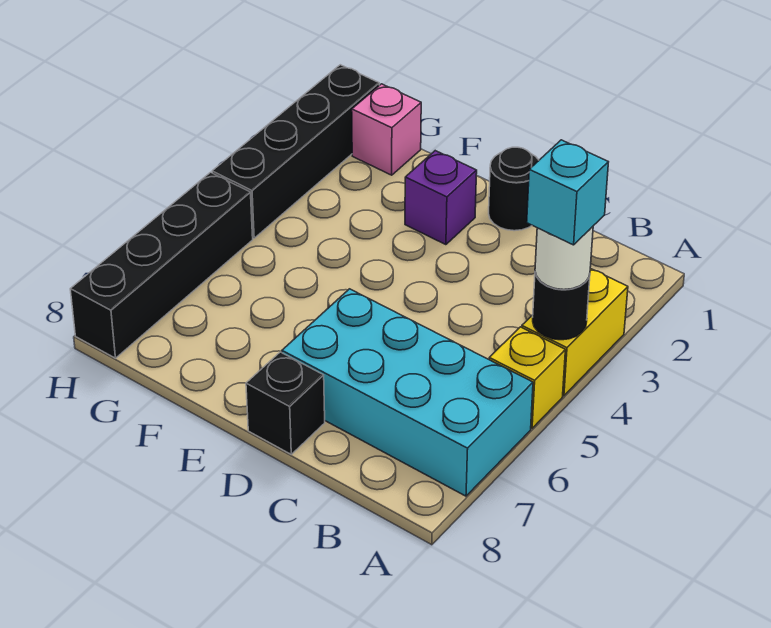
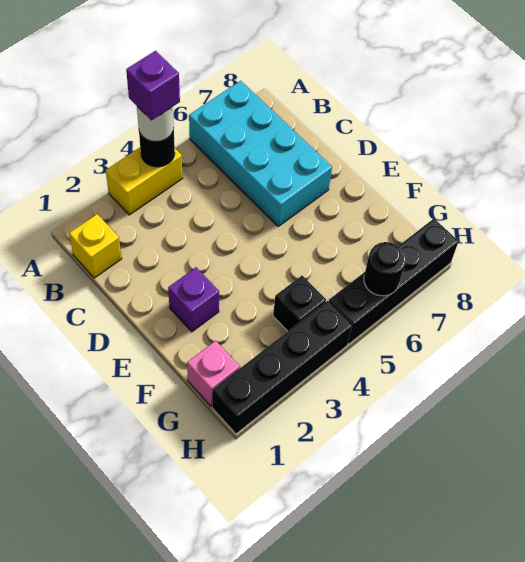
cyan brick A4 level 4 -> purple brick A4 level 4
yellow brick A5 level 1 -> yellow brick B1 level 1
black round brick D1 level 1 -> black round brick H6 level 2
black brick D8 level 1 -> black brick G4 level 1

